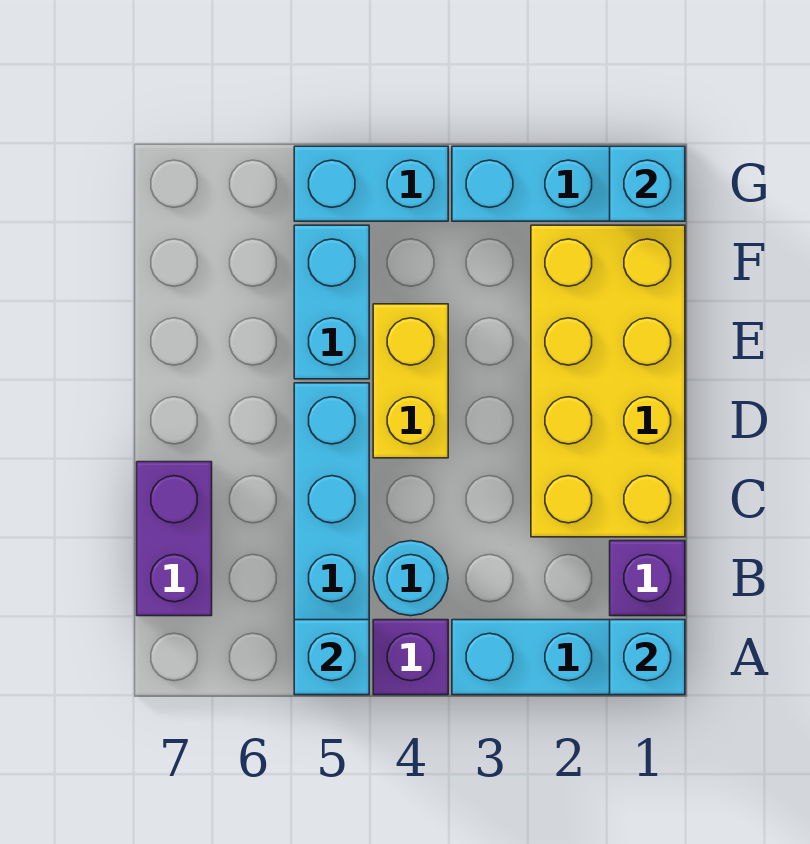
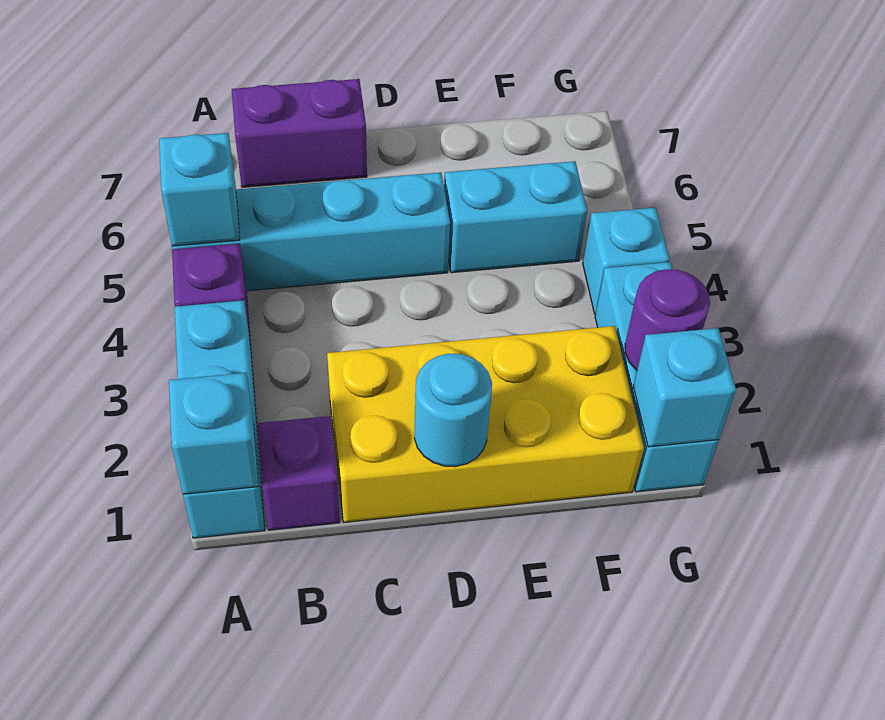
cyan round brick B4 level 1 -> cyan round brick D1 level 2
yellow brick D4:E4 level 1 -> none
none -> purple round brick G2 level 2
cyan brick G4:G5 level 1 -> cyan brick G4 level 1

